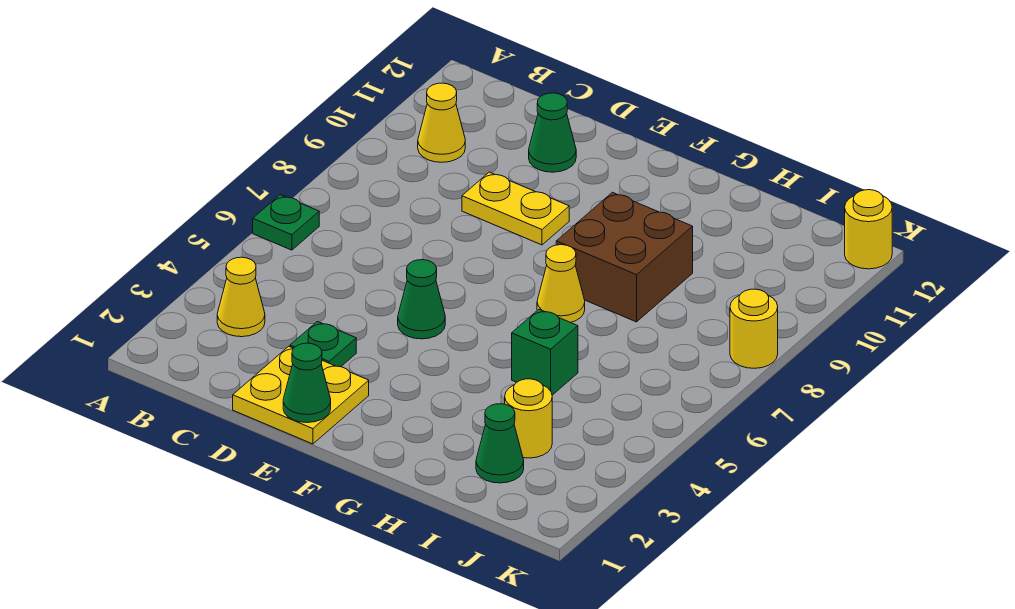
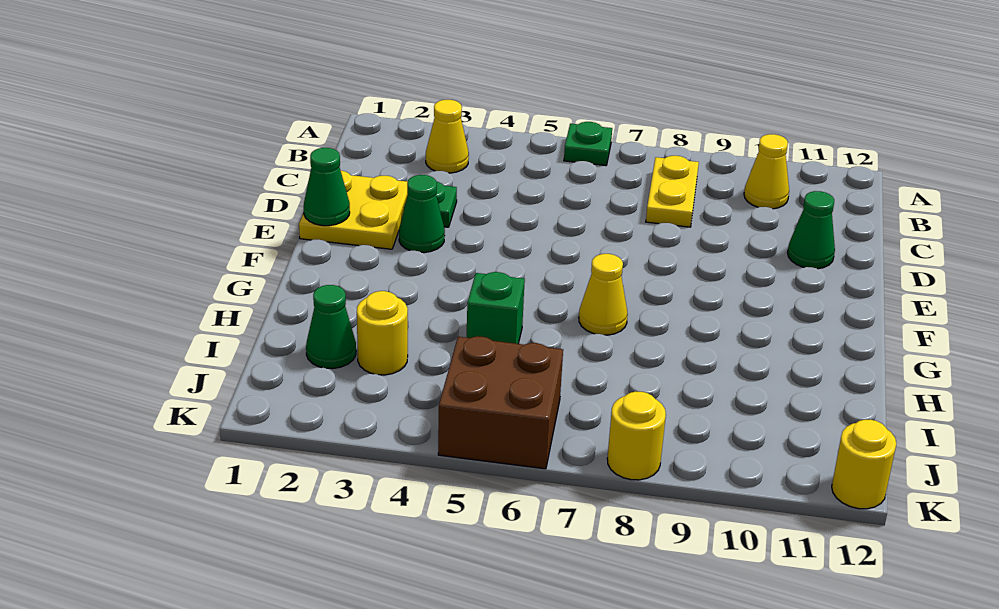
yellow plate D9:E9 level 1 -> yellow plate B8:C8 level 1
green cone E5 level 1 -> green cone E3 level 1
brown brick G8:H9 level 1 -> brown brick J5:K6 level 1

